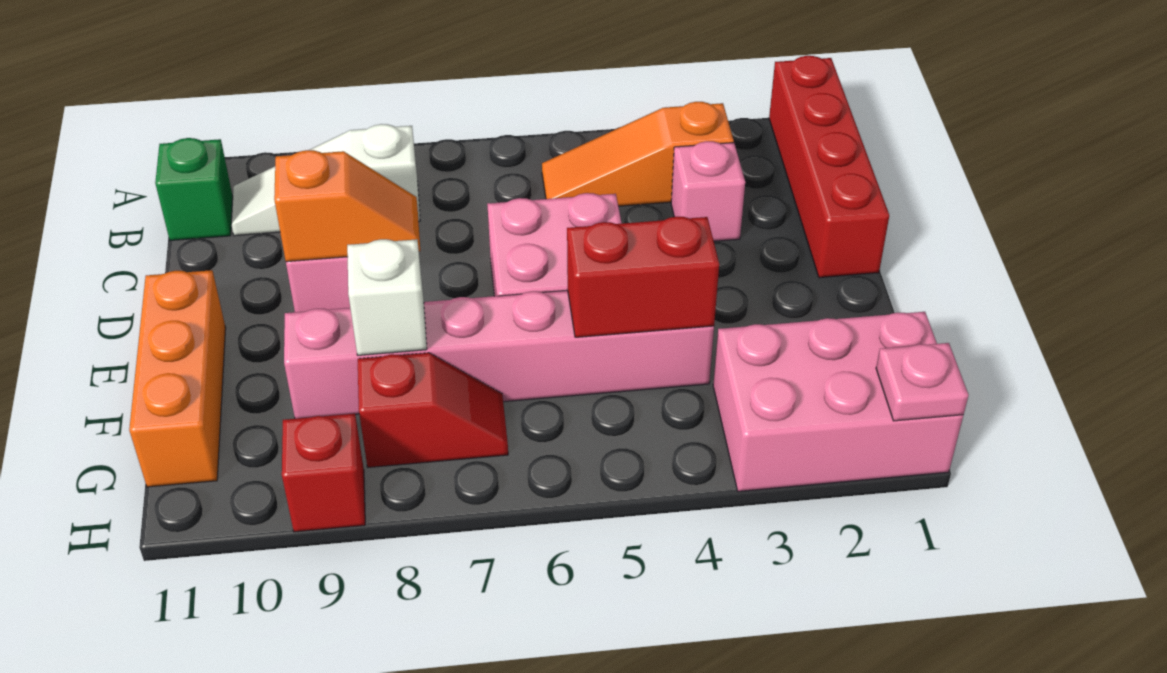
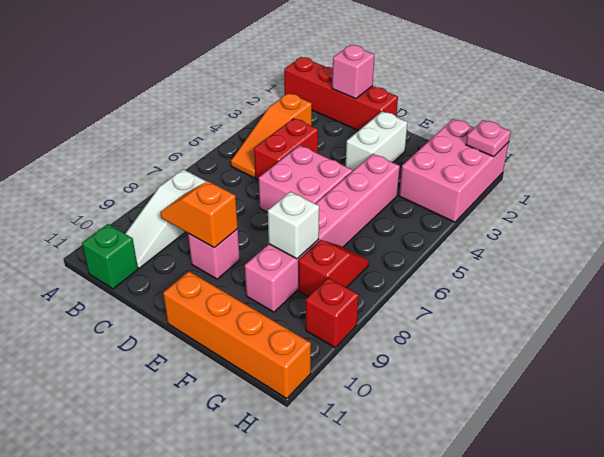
pink brick C3 level 1 -> pink brick C1 level 2
orange slope D8:D9 level 2 top 9 -> orange slope C9:D9 level 2 top D
none -> white brick E2:E3 level 1
orange brick E11:G11 level 1 -> orange brick E11:H11 level 1
red brick F4:F5 level 2 -> red brick C4:C5 level 1

